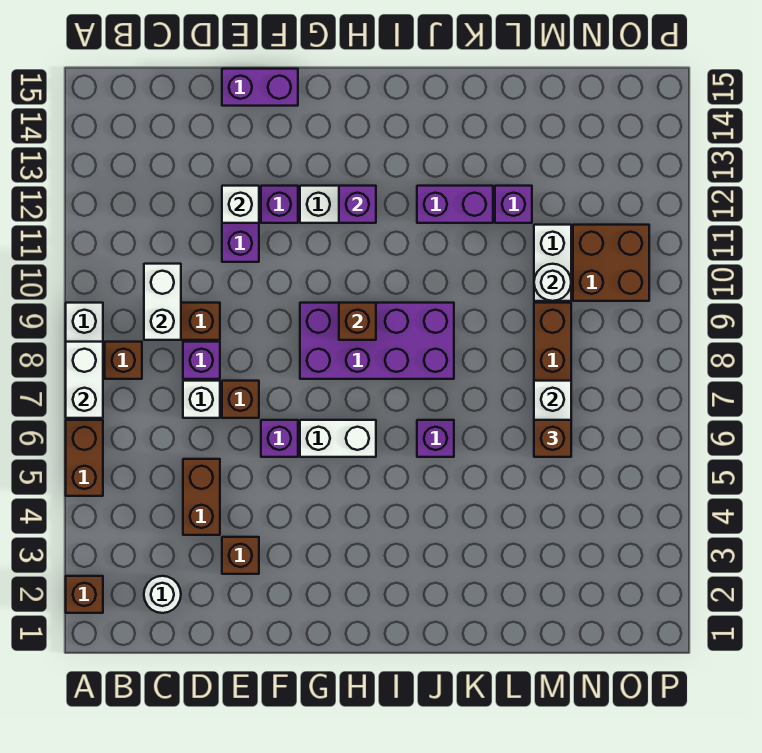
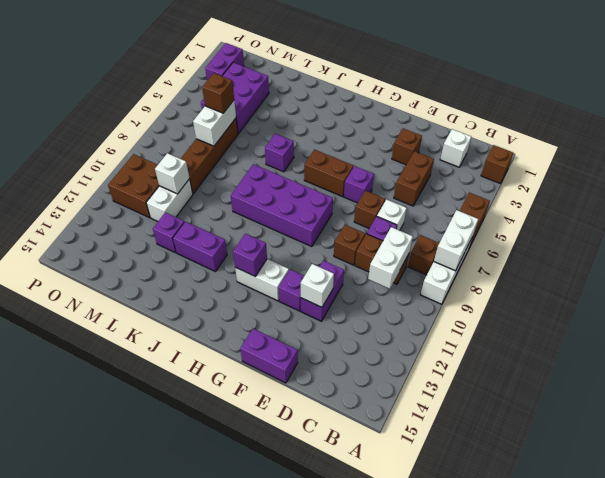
white round brick C2 level 1 -> white brick C2 level 1
white brick G6:H6 level 1 -> brown brick G6:H6 level 1
brown brick H9 level 2 -> brown brick E9 level 1
none -> purple brick M3:N5 level 1
white round brick M10 level 2 -> white brick M10 level 2
none -> purple brick O2:O3 level 1

